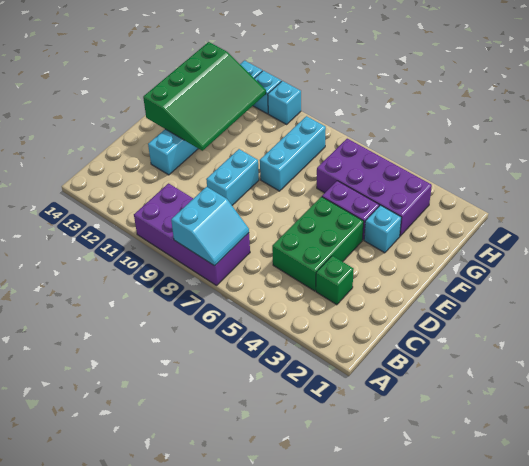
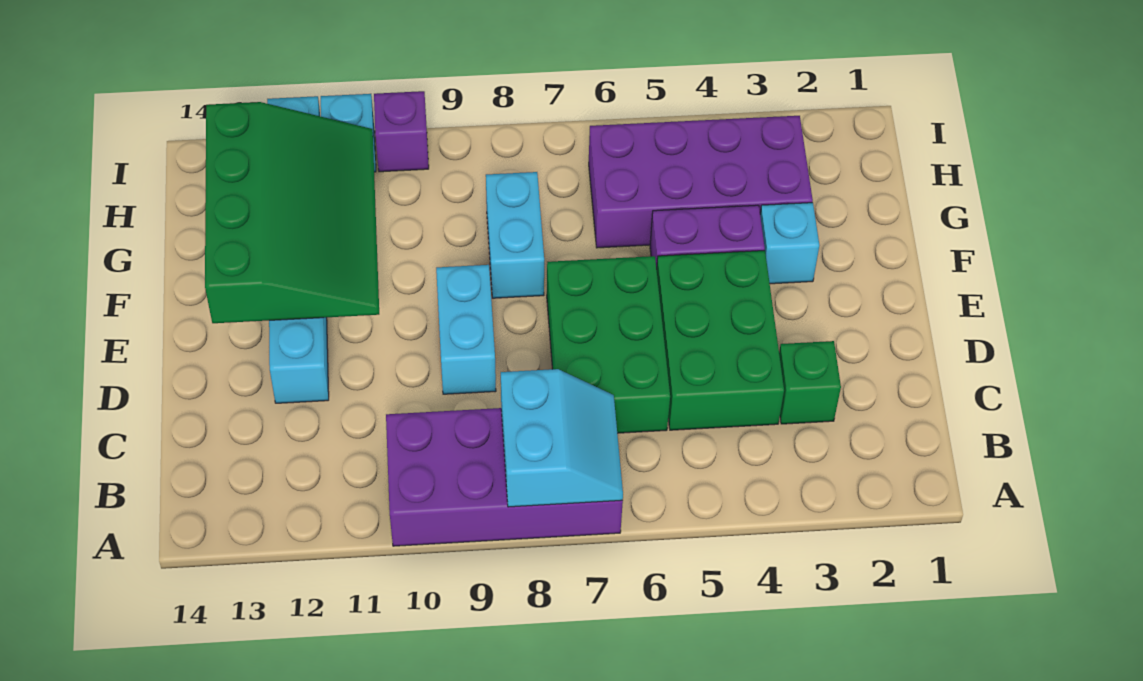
none -> green brick C6:E7 level 1
cyan brick F8:H8 level 1 -> cyan brick F8:G8 level 1
cyan brick I10 level 1 -> purple brick I10 level 1

